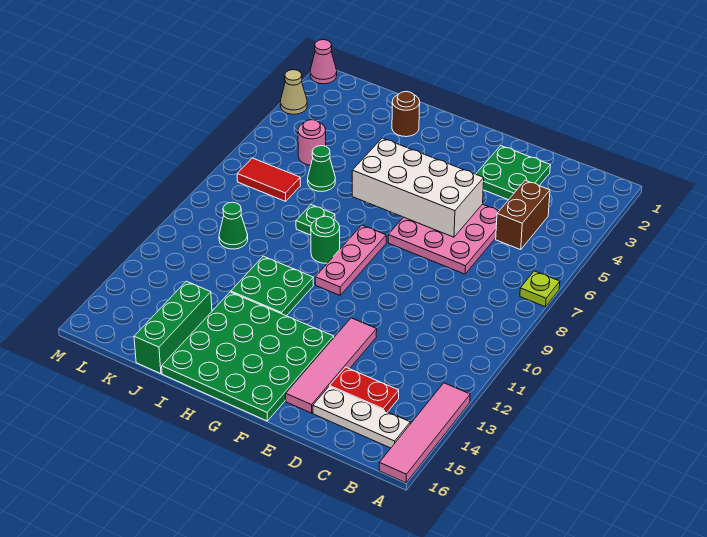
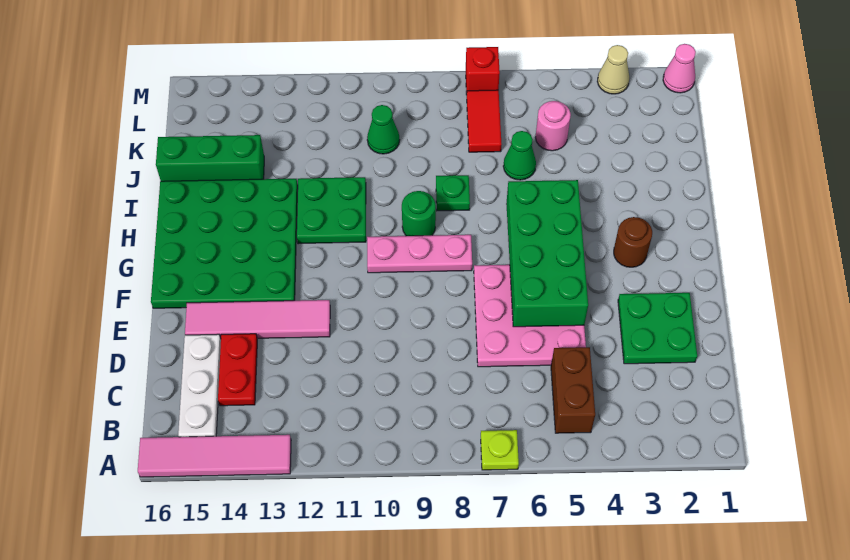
brown brick C4:C5 level 1 -> brown brick B5:C5 level 1
white brick E5:H6 level 2 -> green brick E5:H6 level 2
brown round brick I2 level 1 -> brown round brick G3 level 1
none -> red brick M7 level 1

